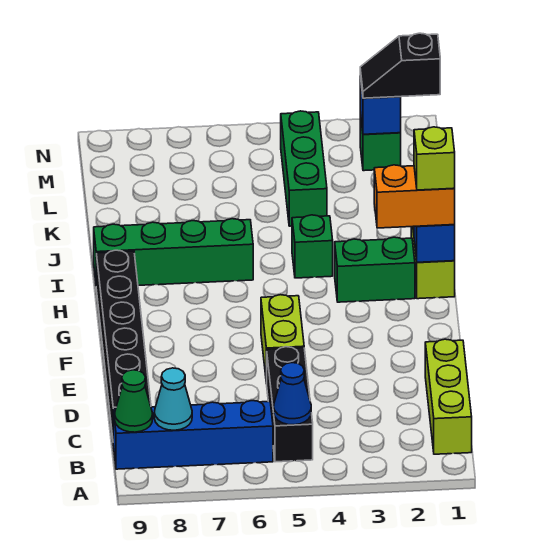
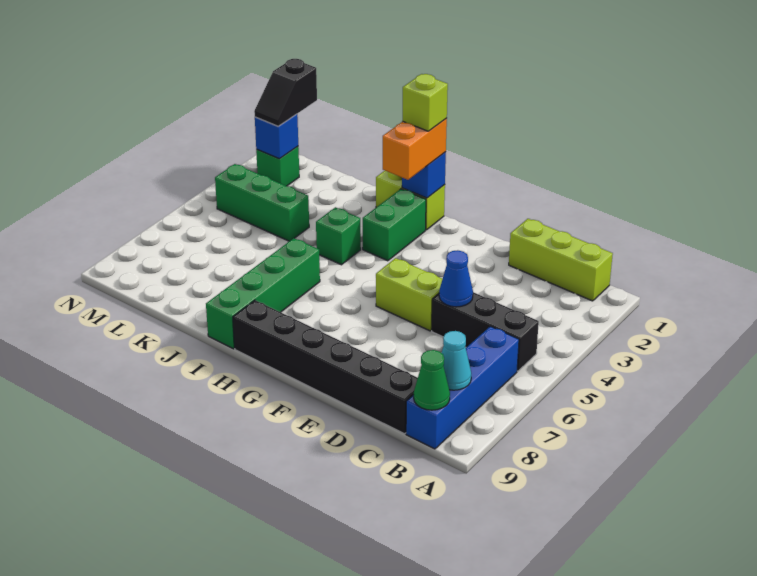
blue cone B5 level 2 -> blue cone D5 level 2

